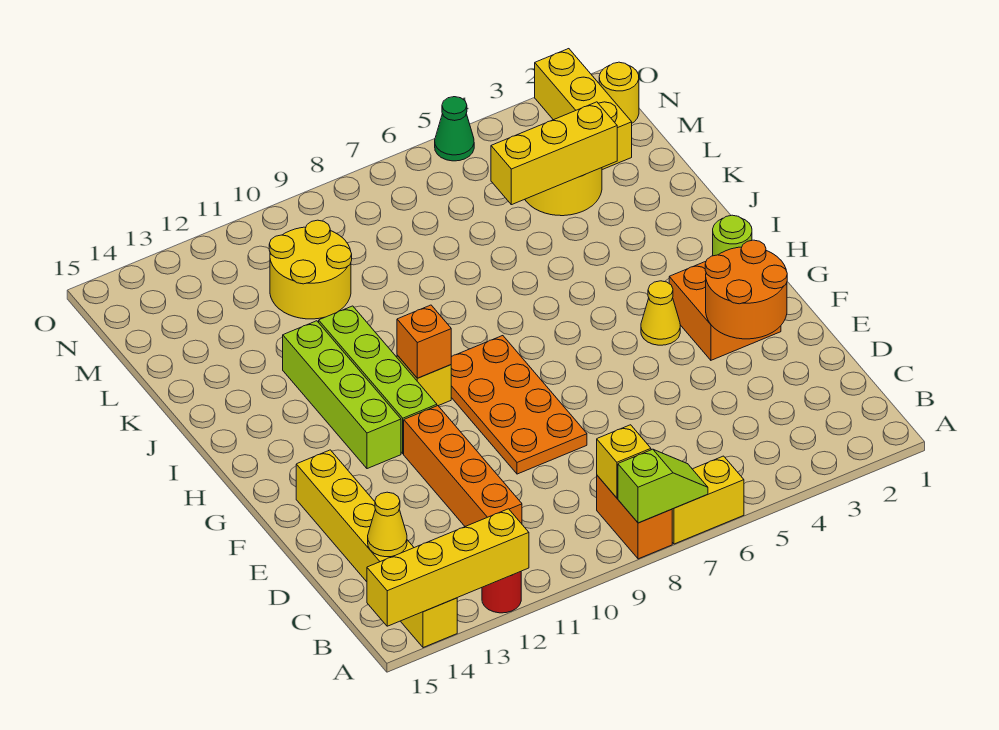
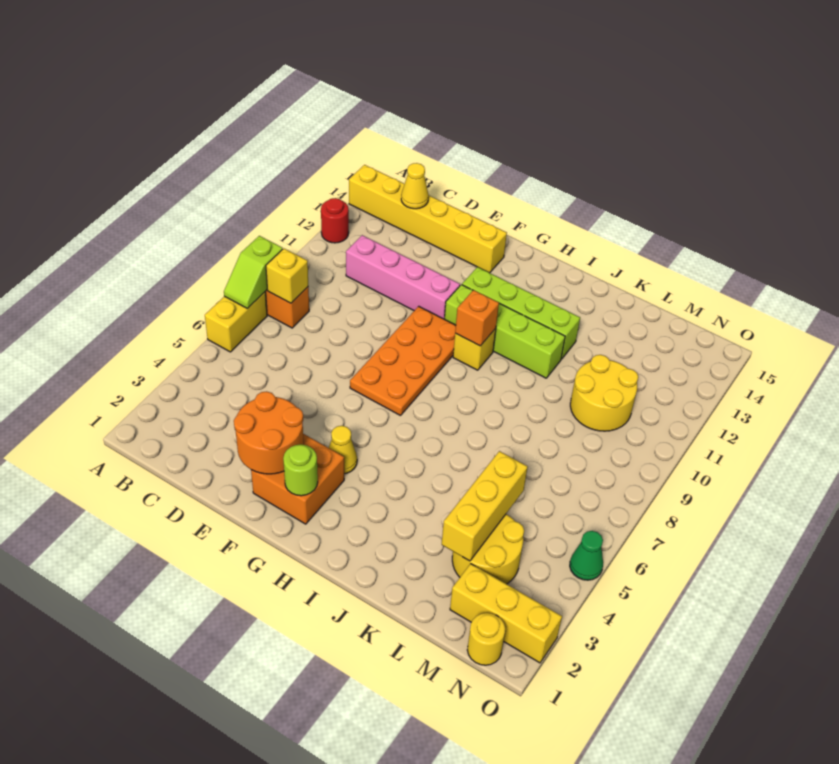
yellow brick A12:A15 level 2 -> none
orange brick C11:F11 level 1 -> pink brick C11:F11 level 1
orange plate E8:H9 level 1 -> orange plate F7:G10 level 1

